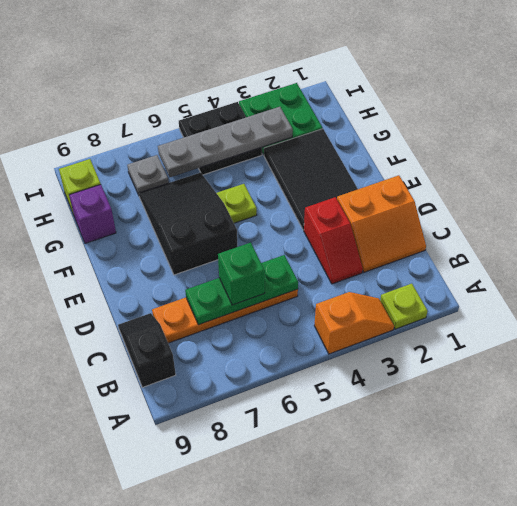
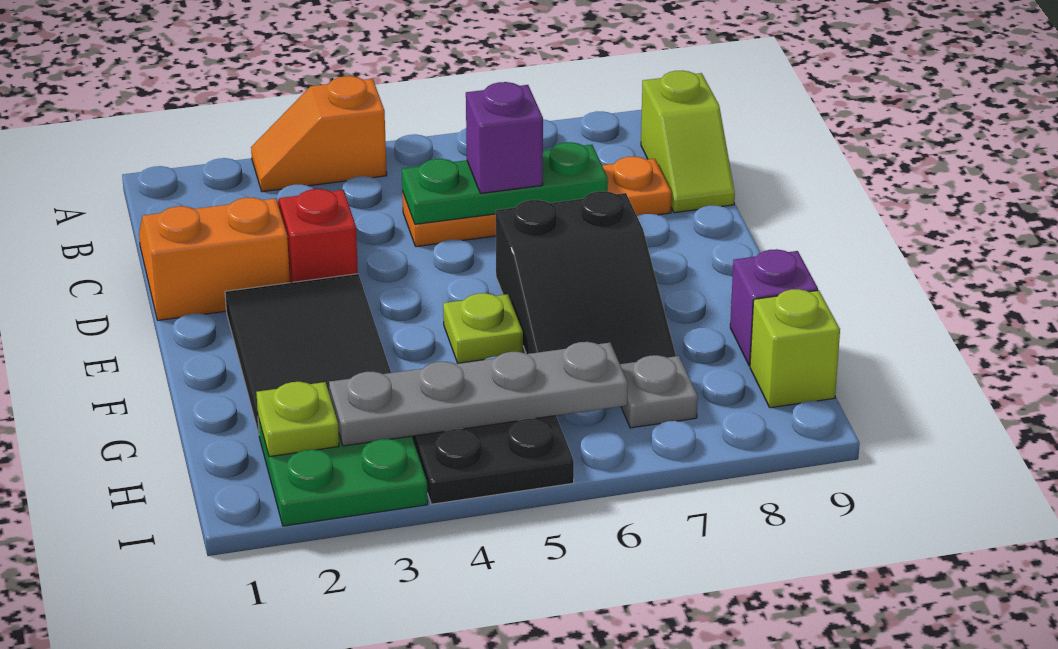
lime plate A2 level 1 -> lime plate H2 level 2
black slope B9:C9 level 1 top B -> lime slope B9:C9 level 1 top B
green brick C6 level 3 -> purple brick C6 level 3

